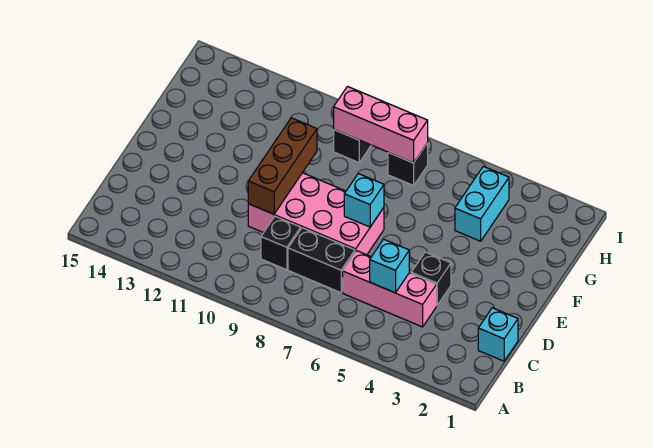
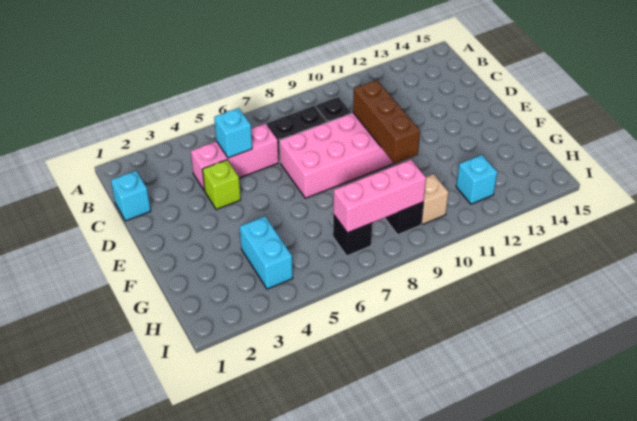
black brick D4 level 1 -> lime brick D4 level 1
cyan brick E7 level 2 -> cyan brick H12 level 1
none -> tan brick H10 level 1

